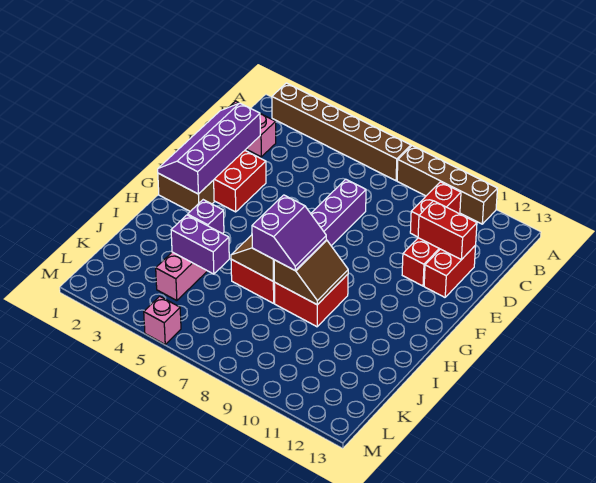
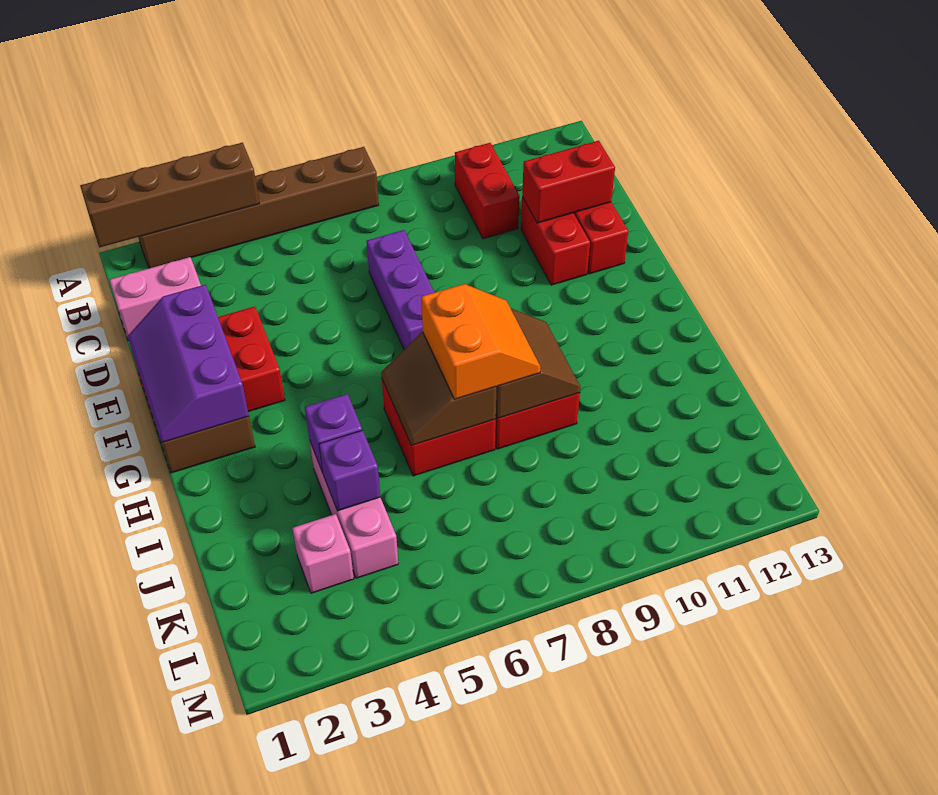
brown brick A8:A11 level 1 -> brown brick A1:A4 level 2
purple slope D1:G2 level 2 top 2 -> purple slope E1:G2 level 2 top 2
purple slope H7:I8 level 3 top 7 -> orange slope H7:I8 level 3 top 7
purple brick J4:J5 level 2 -> purple brick J4 level 2
pink brick M5 level 1 -> pink brick K3 level 1

